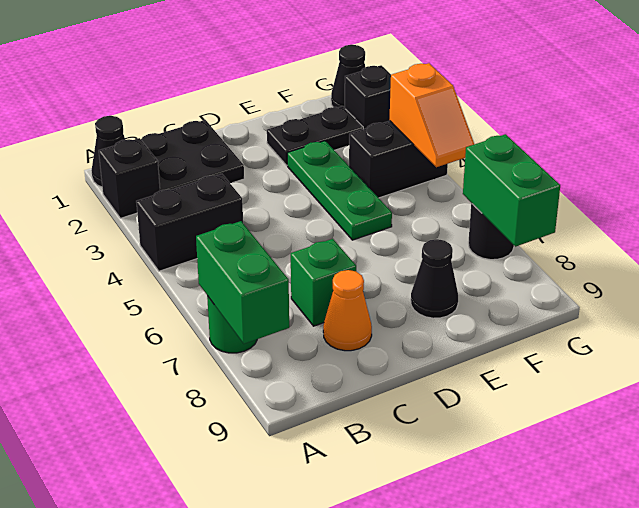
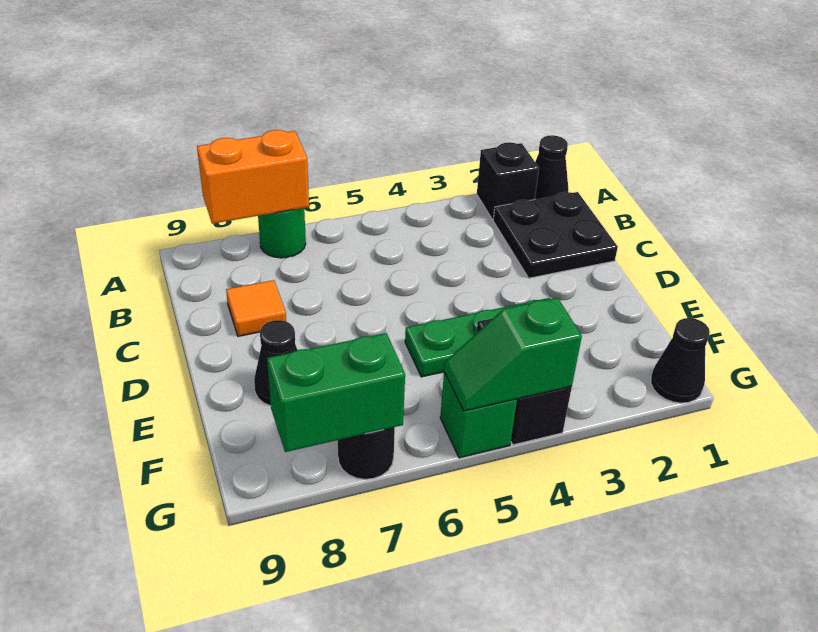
black brick A4:B4 level 1 -> none
green brick A7:A8 level 2 -> orange brick A7:A8 level 2
green brick C7 level 1 -> green brick G5 level 1
orange cone C8 level 1 -> orange tile C8 level 1
black plate E2:F2 level 1 -> none
black brick G2 level 1 -> none
orange slope G4:G5 level 2 top 4 -> green slope G4:G5 level 2 top 4

